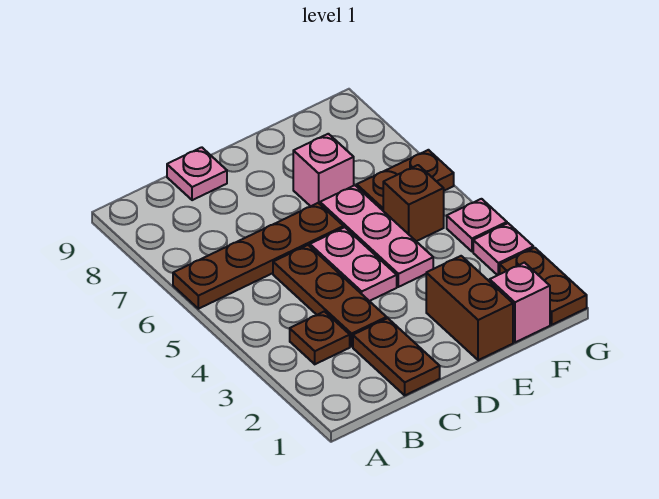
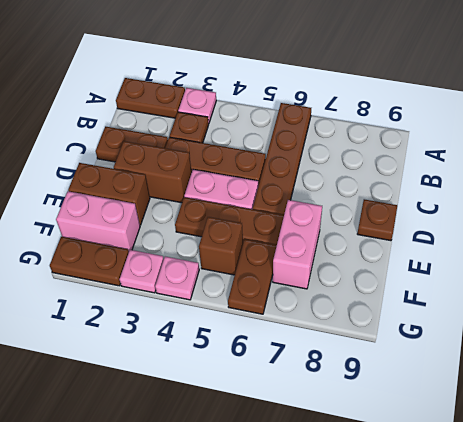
none -> brown plate A1:A2 level 1
pink plate C9 level 1 -> pink plate A3 level 1
none -> brown brick D2:D3 level 1
none -> brown plate D9 level 1
pink plate E4:E6 level 1 -> brown plate E4:E6 level 1
pink brick E7 level 1 -> pink brick E7:F7 level 1
pink brick F1 level 1 -> pink brick F1:F2 level 1

